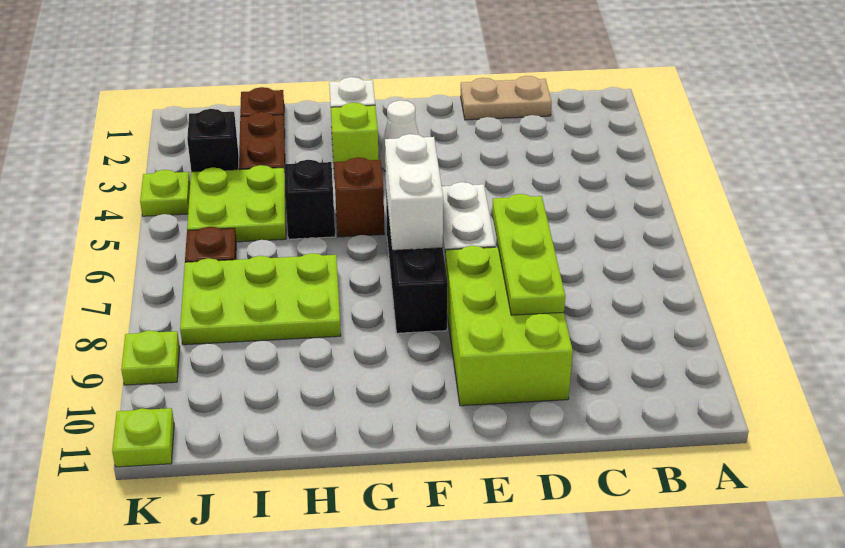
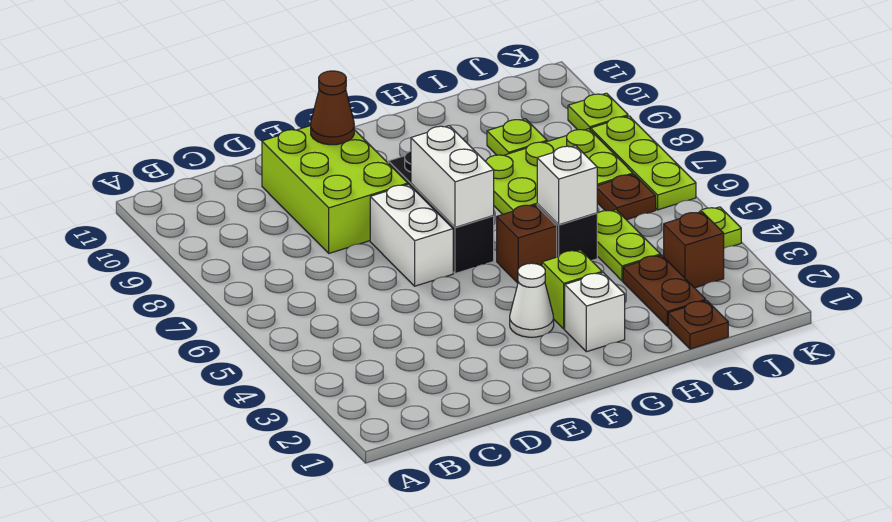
tan plate C1:D1 level 1 -> none
lime plate D7:D9 level 2 -> lime plate K6:K8 level 1
none -> brown cone E10 level 2
none -> white brick H5 level 2
lime plate I4:J5 level 1 -> lime plate I4:I5 level 1
black brick J3 level 1 -> brown brick J3 level 1
lime plate K11 level 1 -> lime plate I9 level 1

